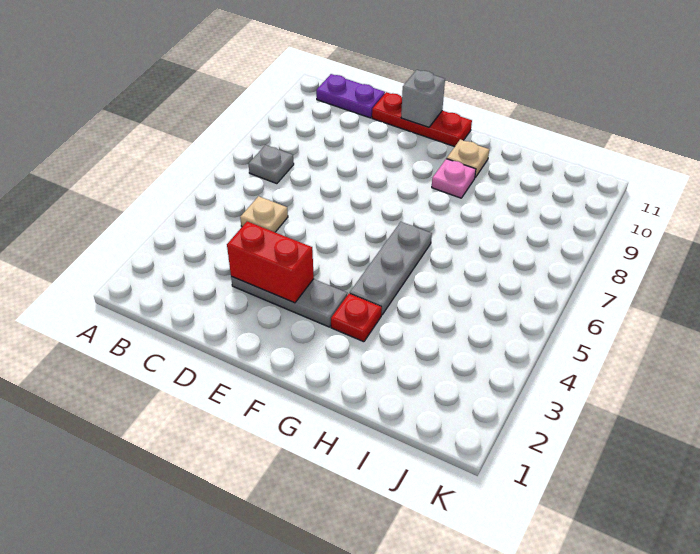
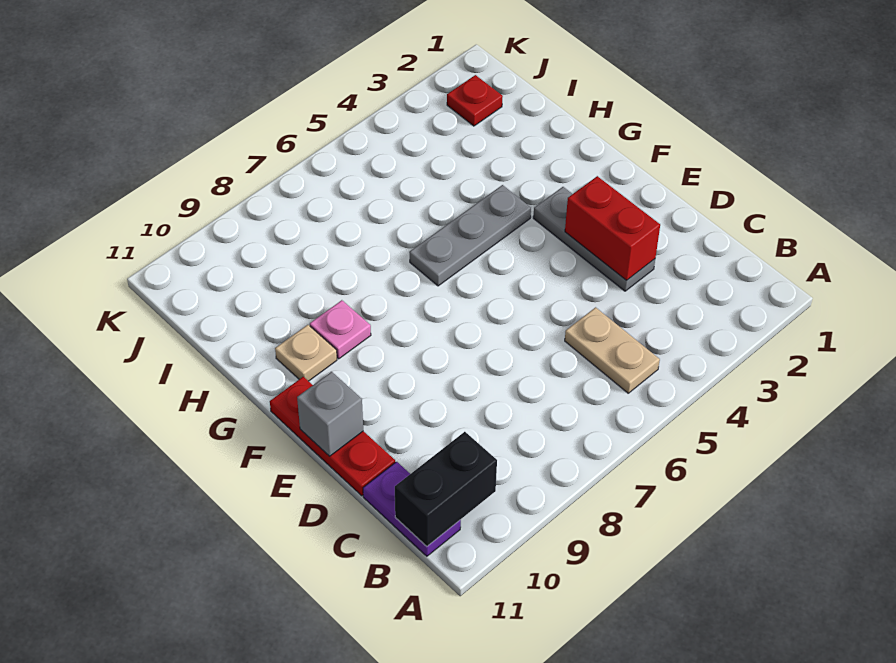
grey plate B7 level 1 -> none
none -> black brick B10:B11 level 2
tan plate C5 level 1 -> tan plate B5:C5 level 1
red plate G3 level 1 -> red plate J2 level 1

